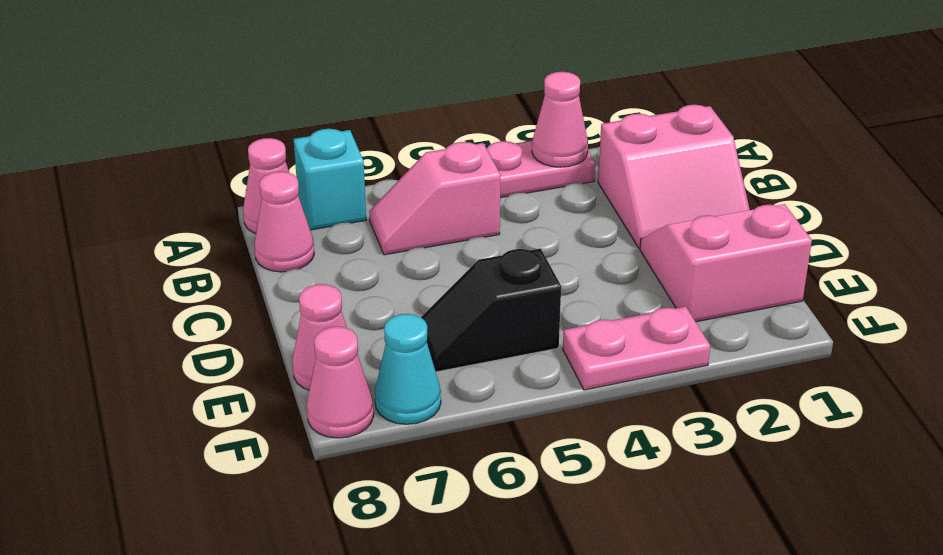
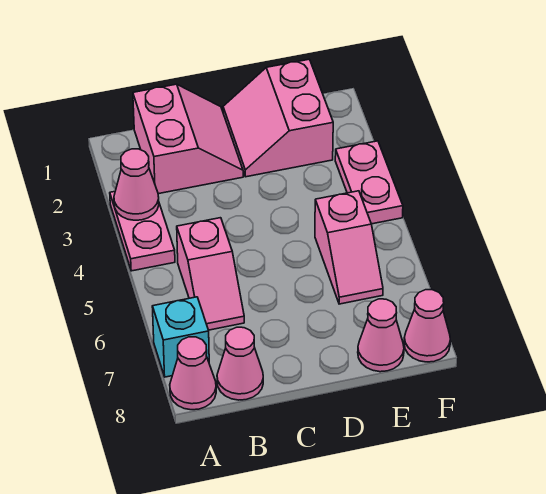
black slope E5:E6 level 1 top 5 -> pink slope E5:E6 level 1 top 5
cyan cone F7 level 1 -> none

